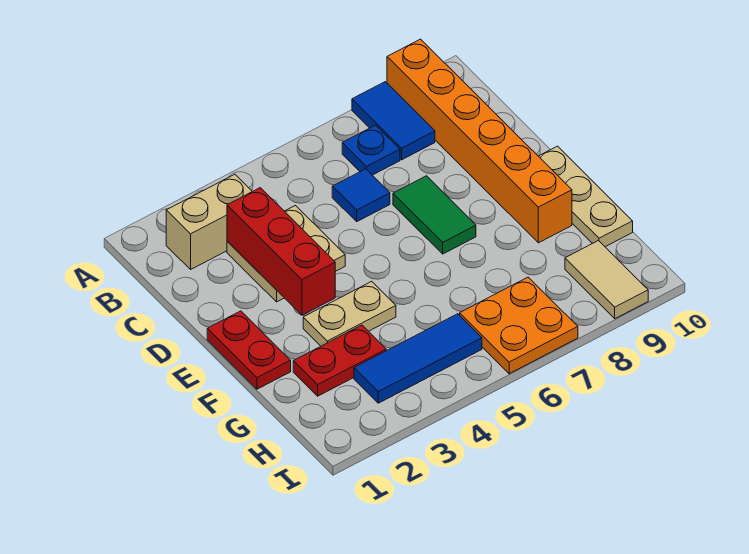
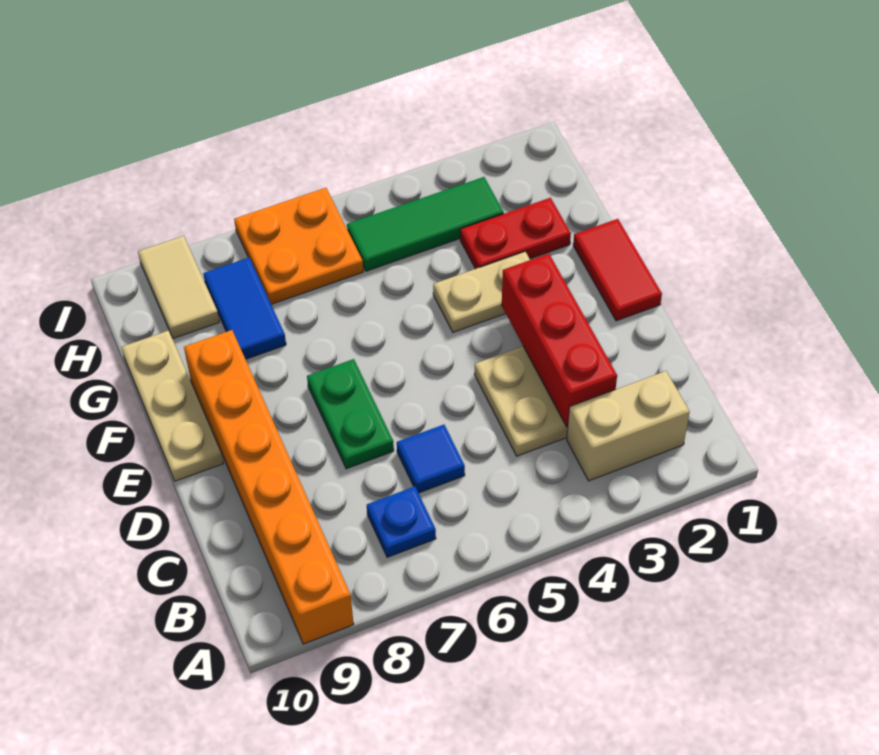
blue tile A8:B8 level 1 -> blue tile G8:H8 level 1
green tile D7:E7 level 1 -> green plate D7:E7 level 1
red plate E1:F1 level 1 -> red tile E1:F1 level 1
blue tile H3:H5 level 1 -> green tile H3:H5 level 1

